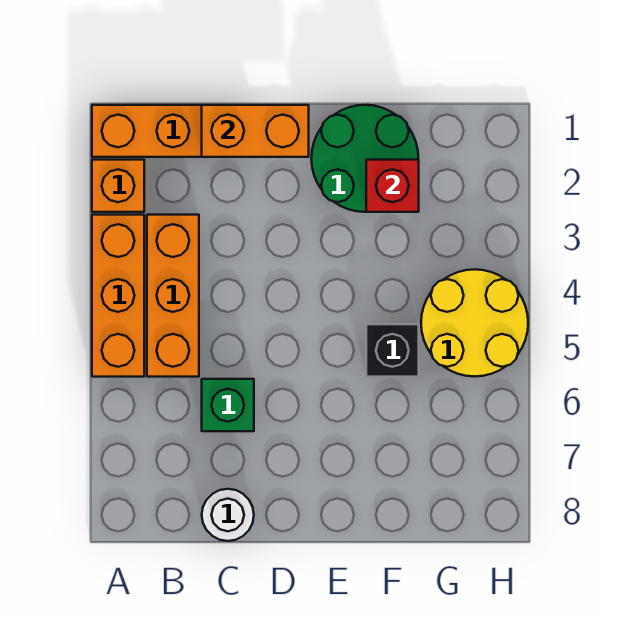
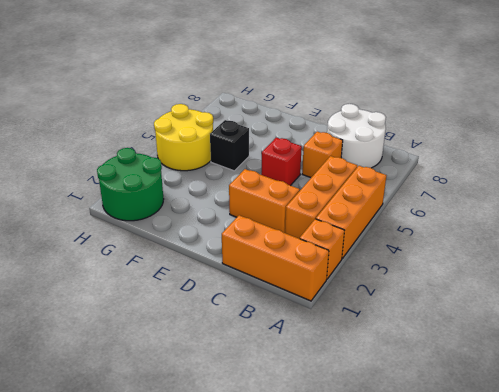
orange brick C1:D1 level 2 -> orange brick C3:D3 level 1
green brick C6 level 1 -> orange brick C6 level 1
white round brick C8 level 1 -> white round brick B7:C8 level 1
green round brick E1:F2 level 1 -> green round brick G1:H2 level 1
red brick F2 level 2 -> red brick D5 level 1

